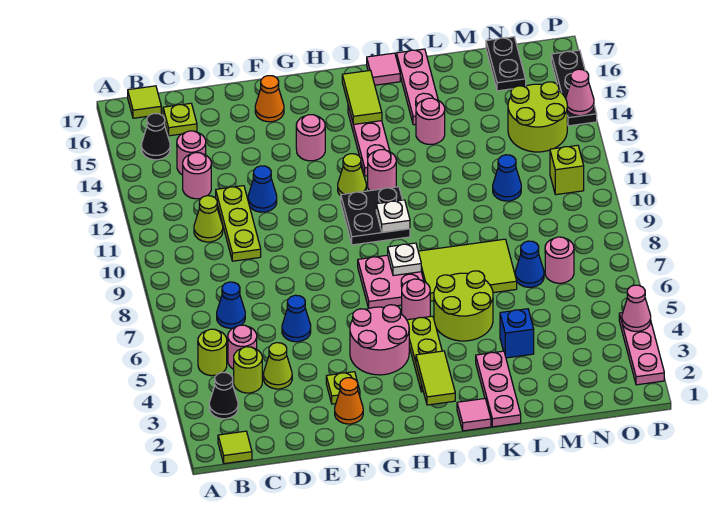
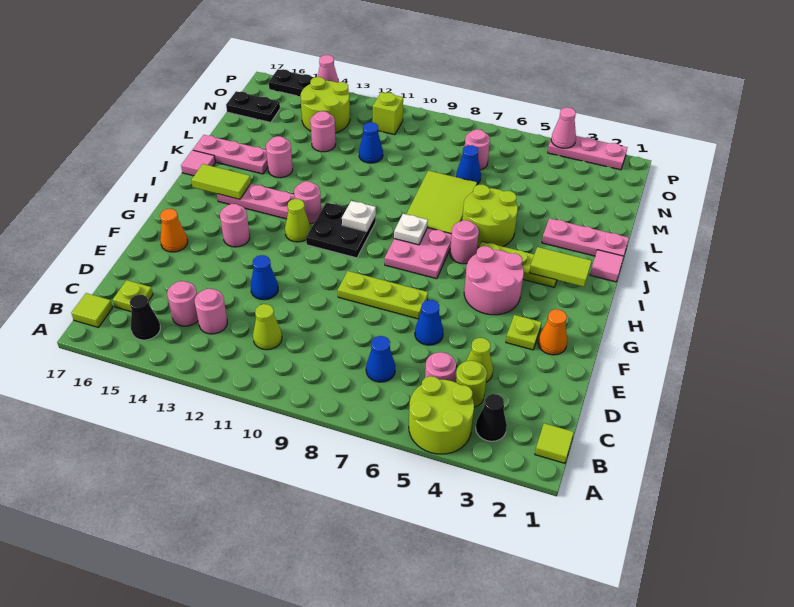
lime round brick B5 level 1 -> lime round brick A4:B5 level 1
lime plate D10:D12 level 1 -> lime plate F7:F9 level 1
blue brick L4 level 1 -> none
none -> pink round brick M13 level 1

